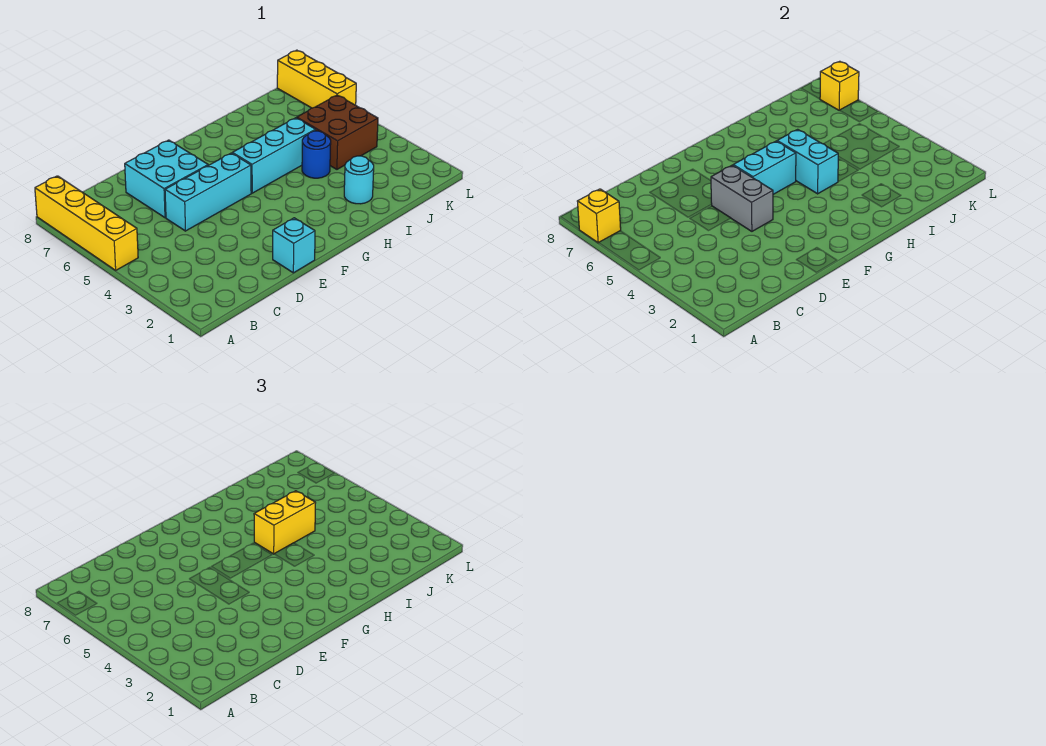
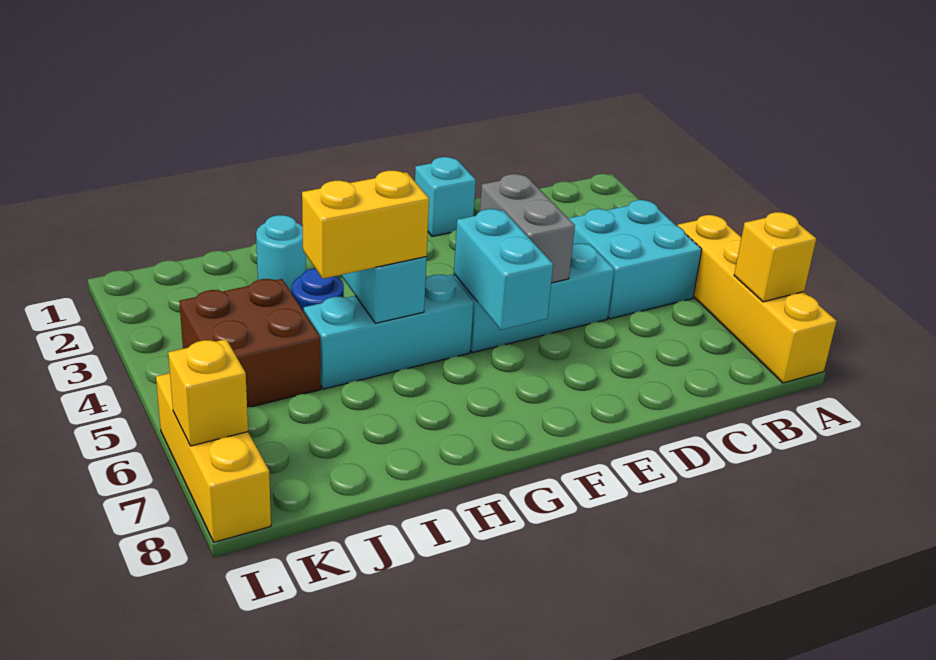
cyan brick D6:E7 level 1 -> cyan brick B4:C5 level 1
cyan brick F5:G5 level 2 -> cyan brick F5:F6 level 2

